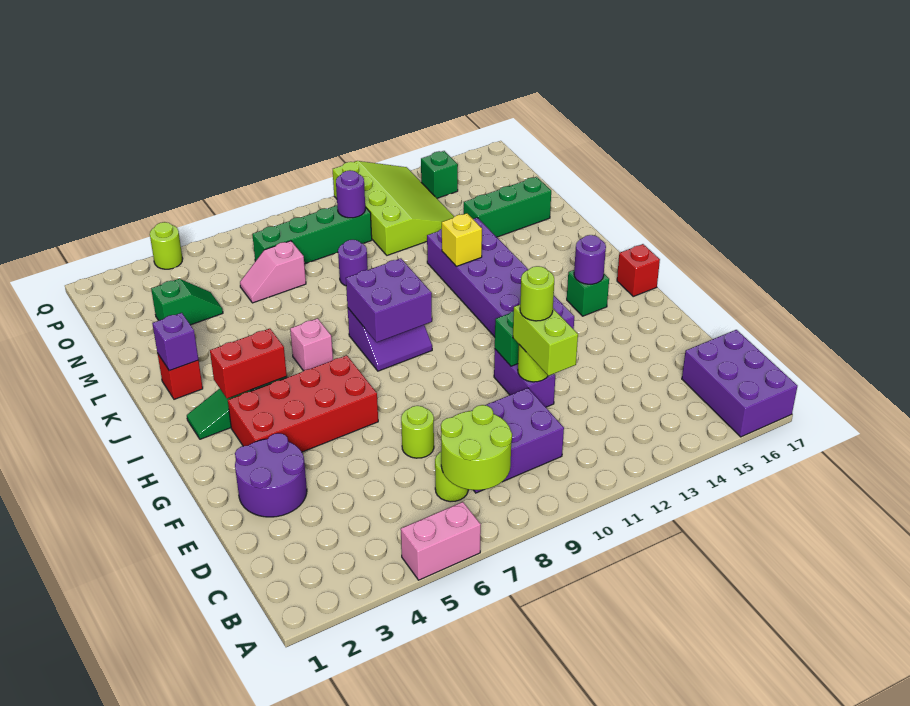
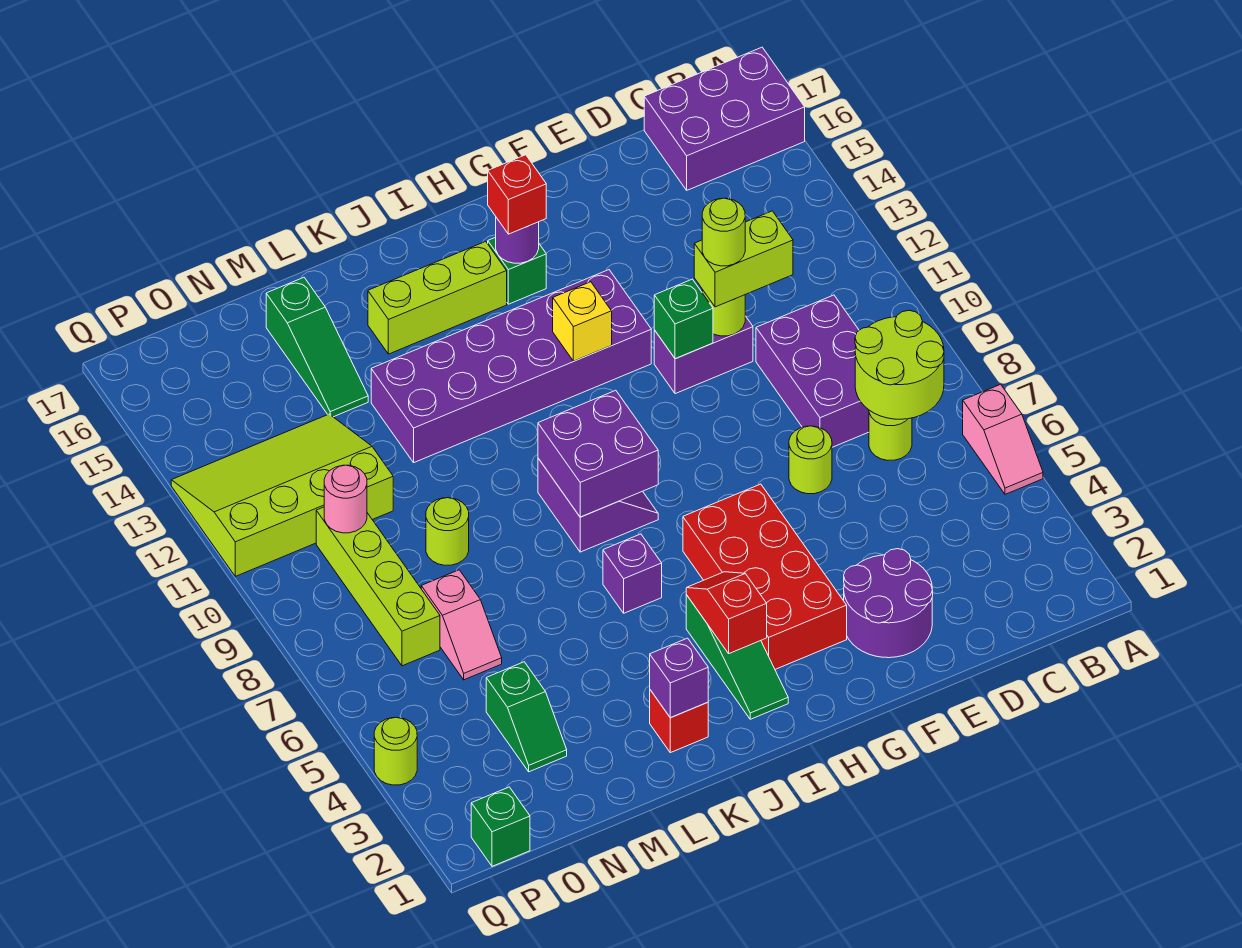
pink brick A5:A6 level 1 -> pink slope A5:A6 level 1 top 6
red brick H17 level 1 -> red brick H15 level 3
red brick I3:I4 level 2 -> red slope I3:I4 level 2 top 3
none -> lime brick I15:K15 level 1
pink brick J6 level 1 -> purple brick J6 level 1
yellow brick K12 level 2 -> yellow brick H12 level 2
purple round brick M9 level 1 -> lime round brick M9 level 1
green brick M14:M16 level 1 -> green slope M14:M16 level 1 top 16
green slope N3:N4 level 1 top 3 -> green slope N3:N4 level 1 top 4
green brick O7:O10 level 1 -> lime brick O7:O10 level 1
purple round brick O10 level 2 -> pink round brick O10 level 2
green brick P14 level 1 -> green brick P1 level 1

